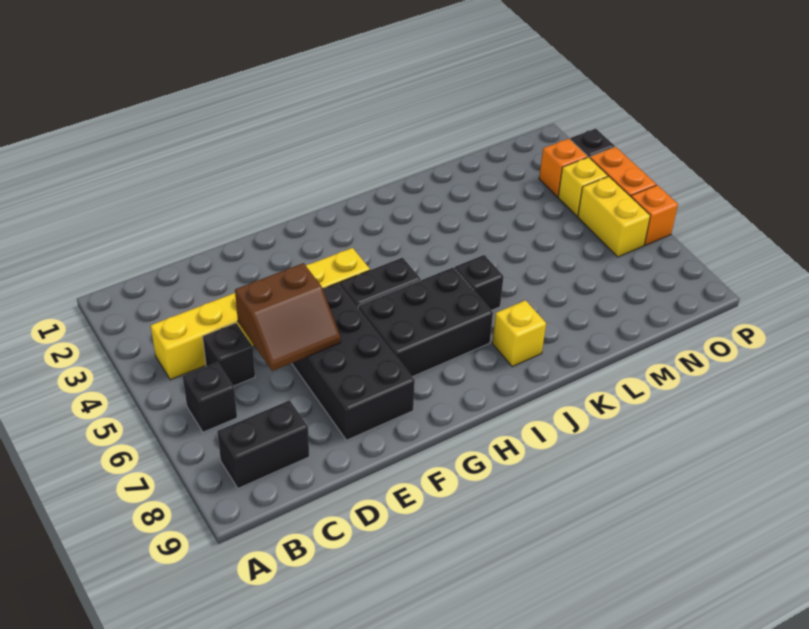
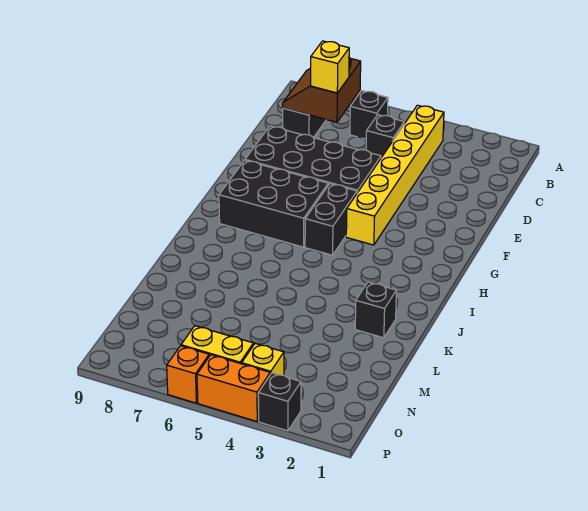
brown slope D5:E6 level 2 top 5 -> brown slope B7:C8 level 2 top 7
black brick G6:I7 level 1 -> black brick G6:H8 level 1
black brick J6 level 1 -> black brick K2 level 1
yellow brick J8 level 1 -> yellow brick C7 level 3
orange brick O3 level 1 -> none

